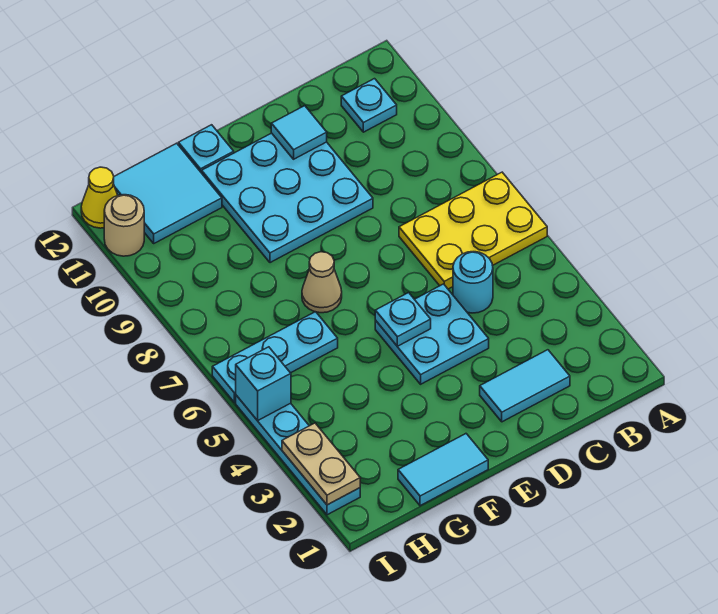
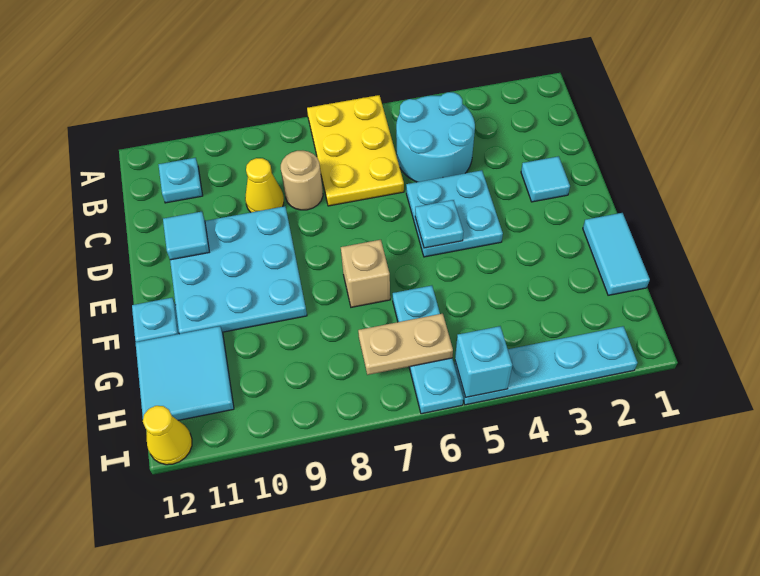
cyan tile C2:D2 level 1 -> cyan tile D2 level 1
cyan round brick C5 level 1 -> cyan round brick B4:C5 level 1
none -> yellow cone C9 level 1
tan cone F7 level 1 -> tan brick F7 level 1
tan plate I2:I3 level 2 -> tan plate H6:H7 level 2
tan round brick I11 level 1 -> tan round brick C8 level 1

